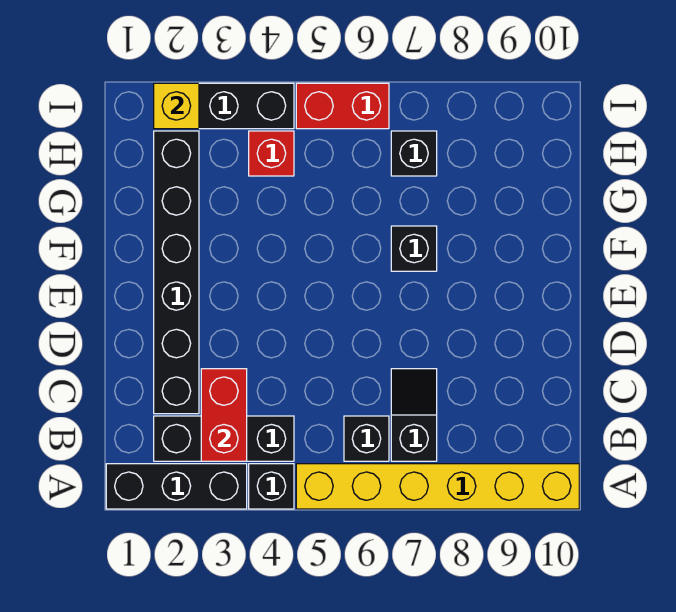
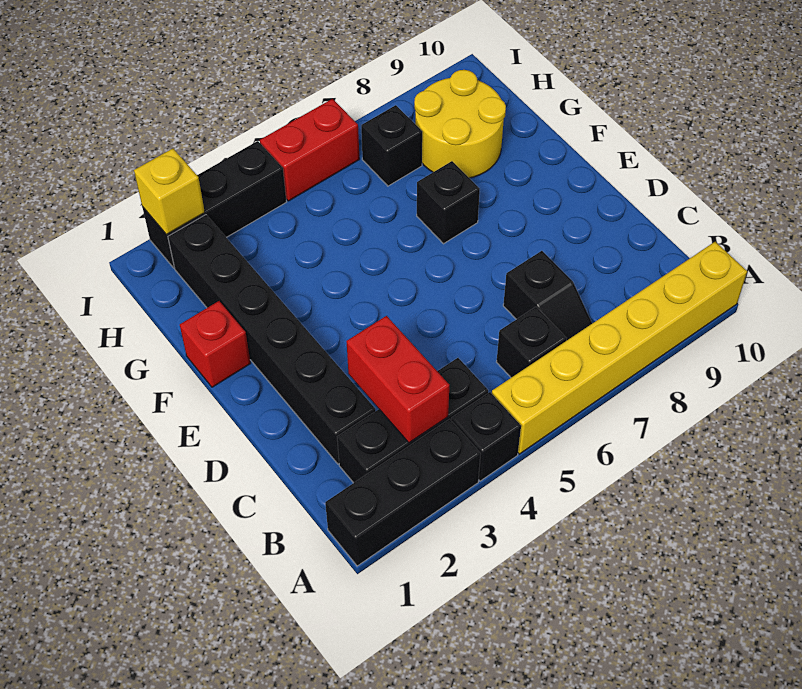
black slope B7:C7 level 1 top B -> black slope B7:C7 level 1 top C
none -> yellow round brick G8:H9 level 1
red brick H4 level 1 -> red brick F1 level 1

